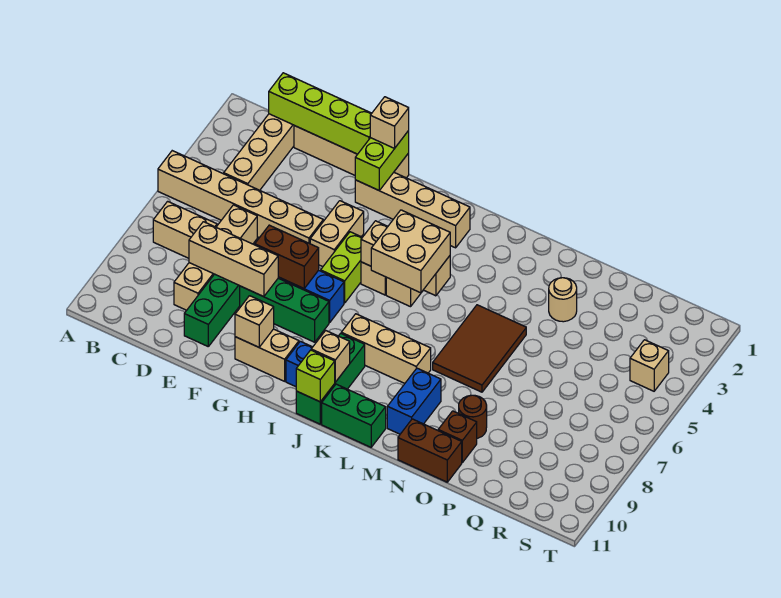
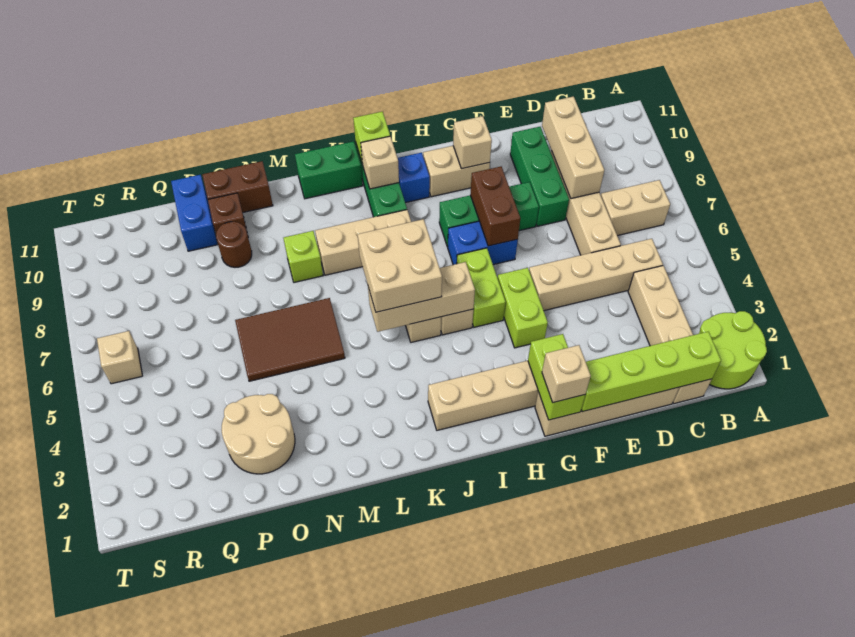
none -> lime round brick A1:B2 level 1
tan brick A5:F5 level 1 -> tan brick C5:F5 level 1
tan brick D8:F8 level 2 -> tan brick D8:D10 level 2
brown brick F7:G7 level 2 -> brown brick G7:G8 level 2
tan brick G4:G5 level 1 -> lime brick G4:G5 level 1
brown tile M5:N7 level 1 -> brown tile M5:O6 level 1
none -> lime brick M8 level 1
blue brick M9:M10 level 1 -> blue brick P10:P11 level 1
tan round brick O3 level 1 -> tan round brick O2:P3 level 1
tan brick S4 level 1 -> tan brick S6 level 1

